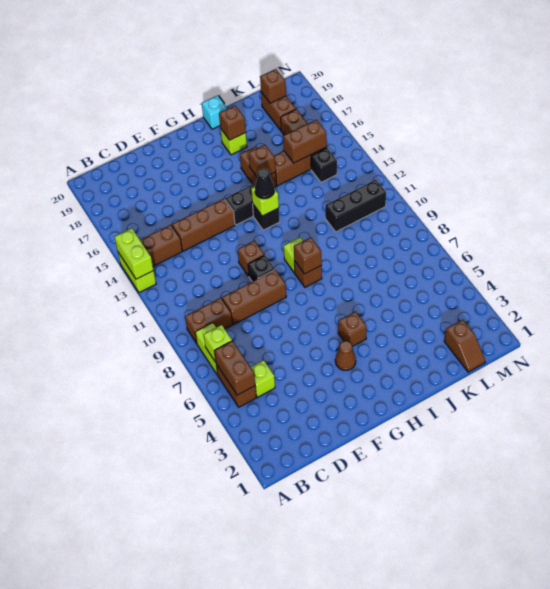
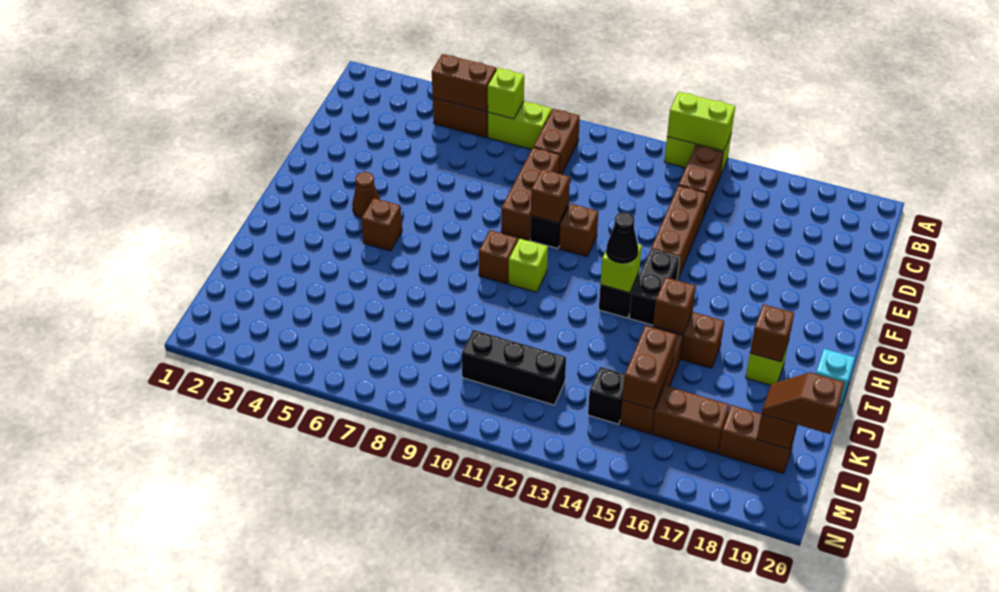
lime brick C5 level 1 -> none
brown brick H9 level 2 -> brown brick F10 level 2
black brick K11:M11 level 1 -> black brick L10:L12 level 1
brown slope L1:L2 level 1 top 2 -> brown slope L19:L20 level 3 top 20

